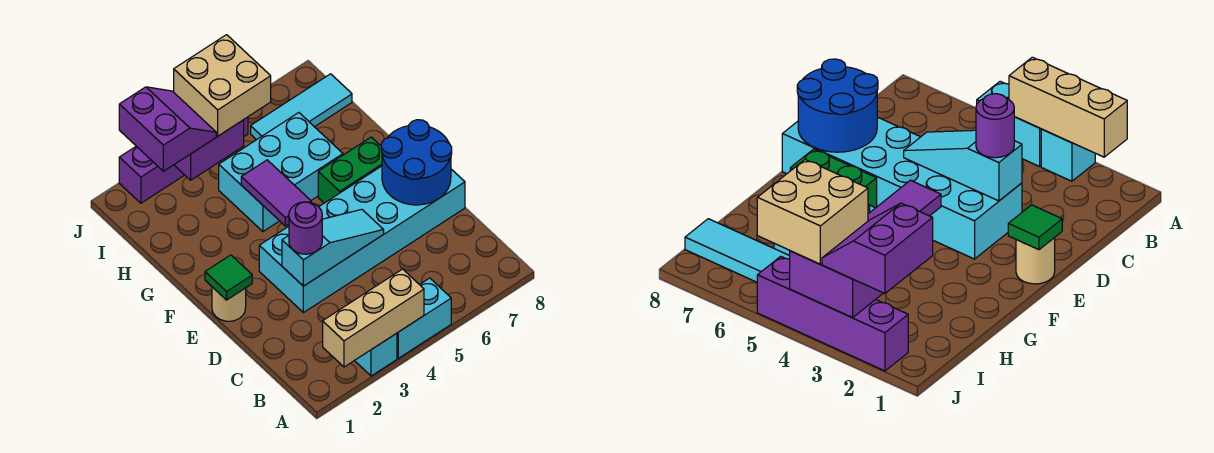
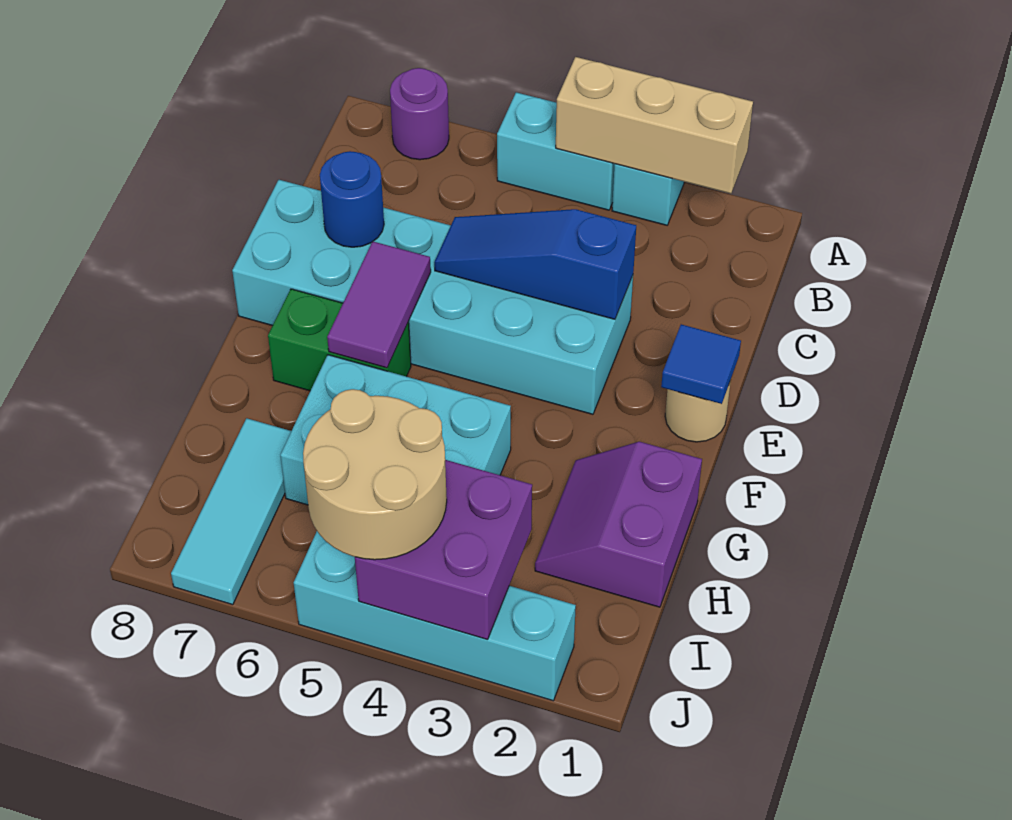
cyan slope D3:D5 level 2 top 3 -> blue slope D3:D5 level 2 top 3
purple round brick D3 level 3 -> purple round brick A7 level 1
blue round brick D7:E8 level 2 -> blue round brick D7 level 2
green tile E1 level 2 -> blue tile E1 level 2
purple tile F4:G4 level 2 -> purple tile E6:F6 level 2
purple slope I2:J3 level 3 top 2 -> purple slope G1:H2 level 1 top 1
tan brick I4:J5 level 3 -> tan round brick I4:J5 level 3
cyan tile I6:I8 level 1 -> cyan tile H7:J7 level 1
purple brick J2:J5 level 1 -> cyan brick J2:J5 level 1

